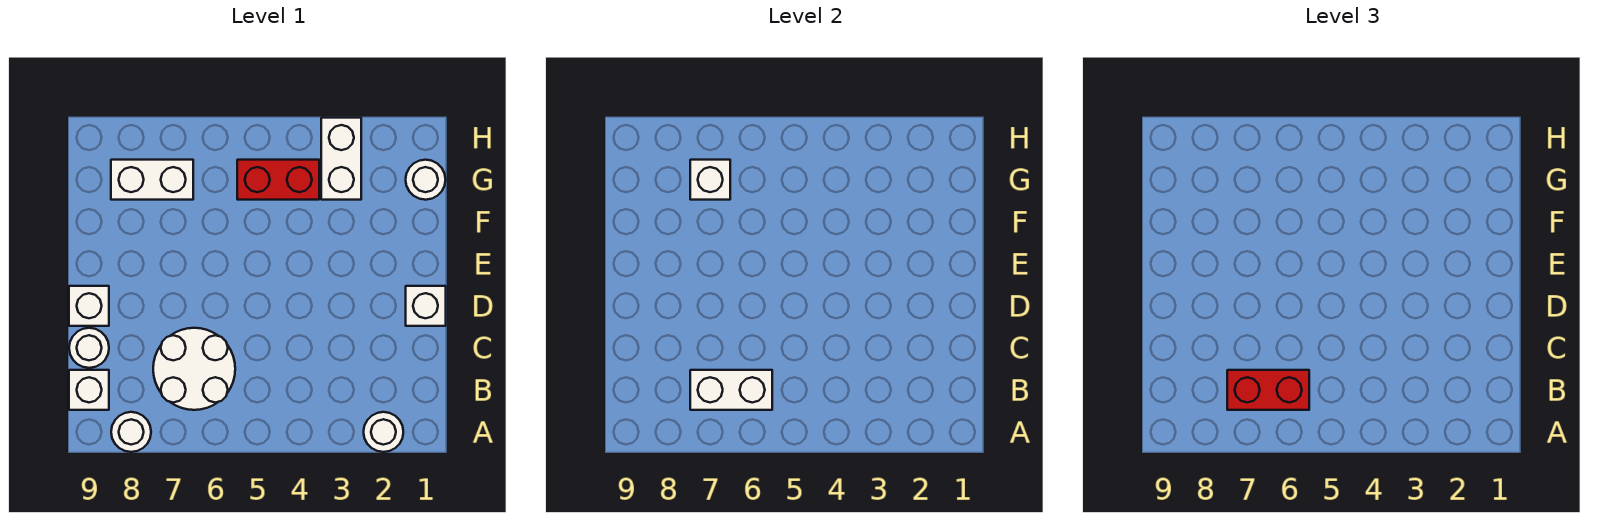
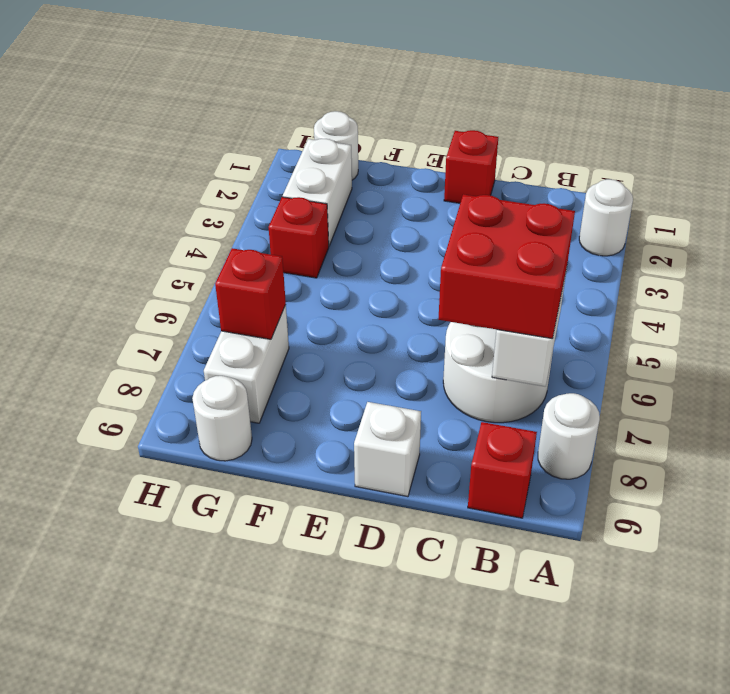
red brick B6:B7 level 3 -> red brick B6:C7 level 3
white brick B9 level 1 -> red brick B9 level 1
white round brick C9 level 1 -> white round brick G9 level 1
white brick D1 level 1 -> red brick D1 level 1
white brick G3:H3 level 1 -> white brick G2:G3 level 1
red brick G4:G5 level 1 -> red brick G4 level 1
white brick G7 level 2 -> red brick G7 level 2

